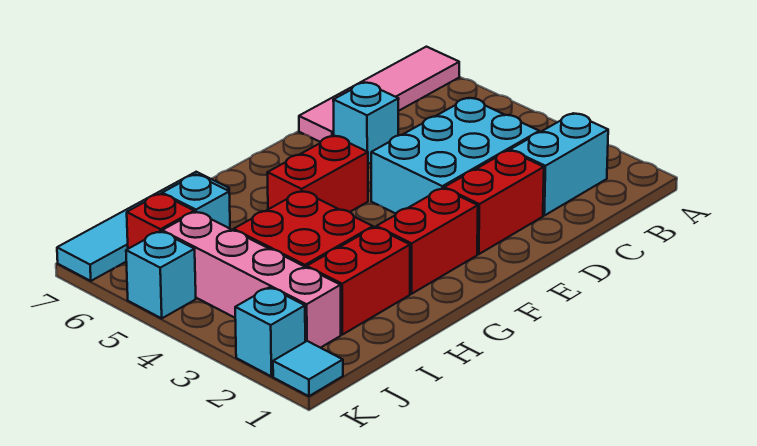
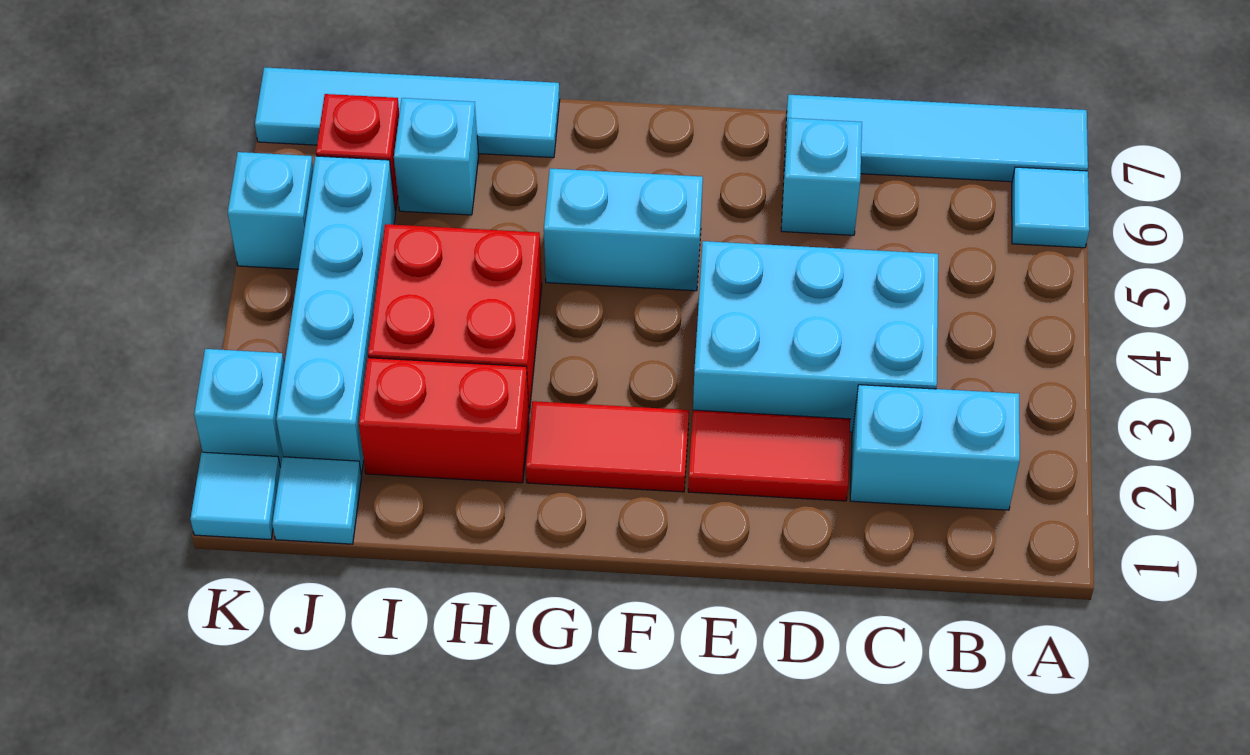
none -> cyan tile A6 level 1
pink tile A7:D7 level 1 -> cyan tile A7:D7 level 1
red brick D2:E2 level 1 -> red tile D2:E2 level 1
red brick F2:G2 level 1 -> red tile F2:G2 level 1
red brick F5:G5 level 1 -> cyan brick F5:G5 level 1
none -> cyan tile J1 level 1
pink brick J2:J5 level 1 -> cyan brick J2:J5 level 1

